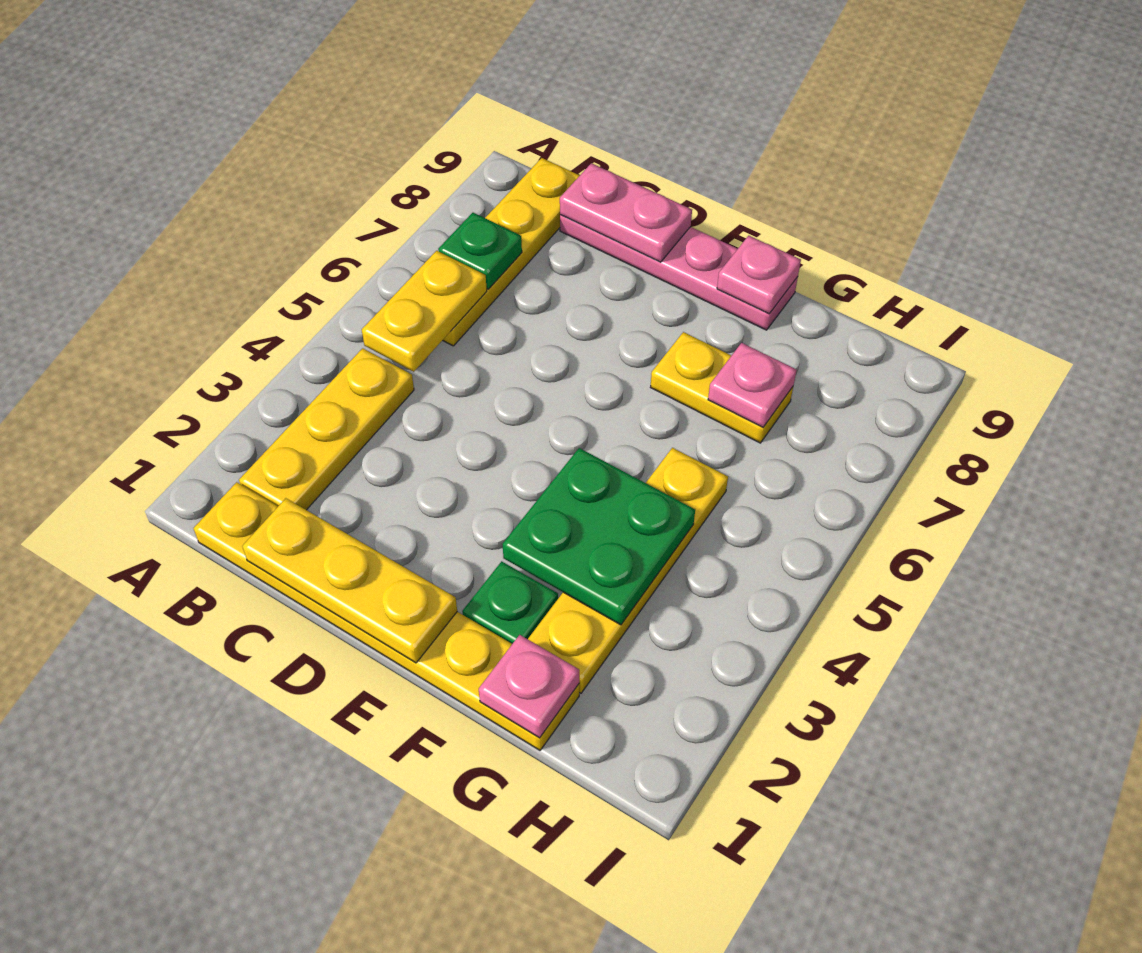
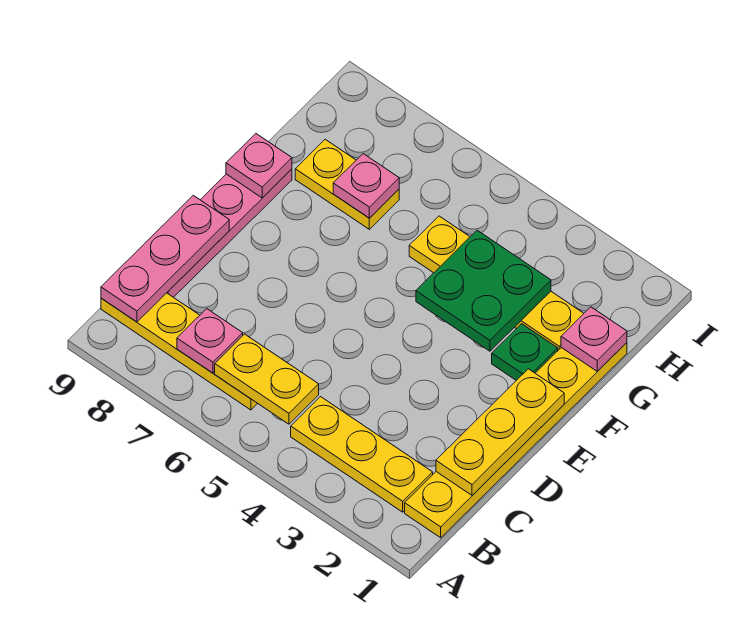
green plate B7 level 2 -> pink plate B7 level 2
pink plate C9:D9 level 2 -> pink plate B9:D9 level 2
yellow plate F7:G7 level 1 -> yellow plate G7:G8 level 1

